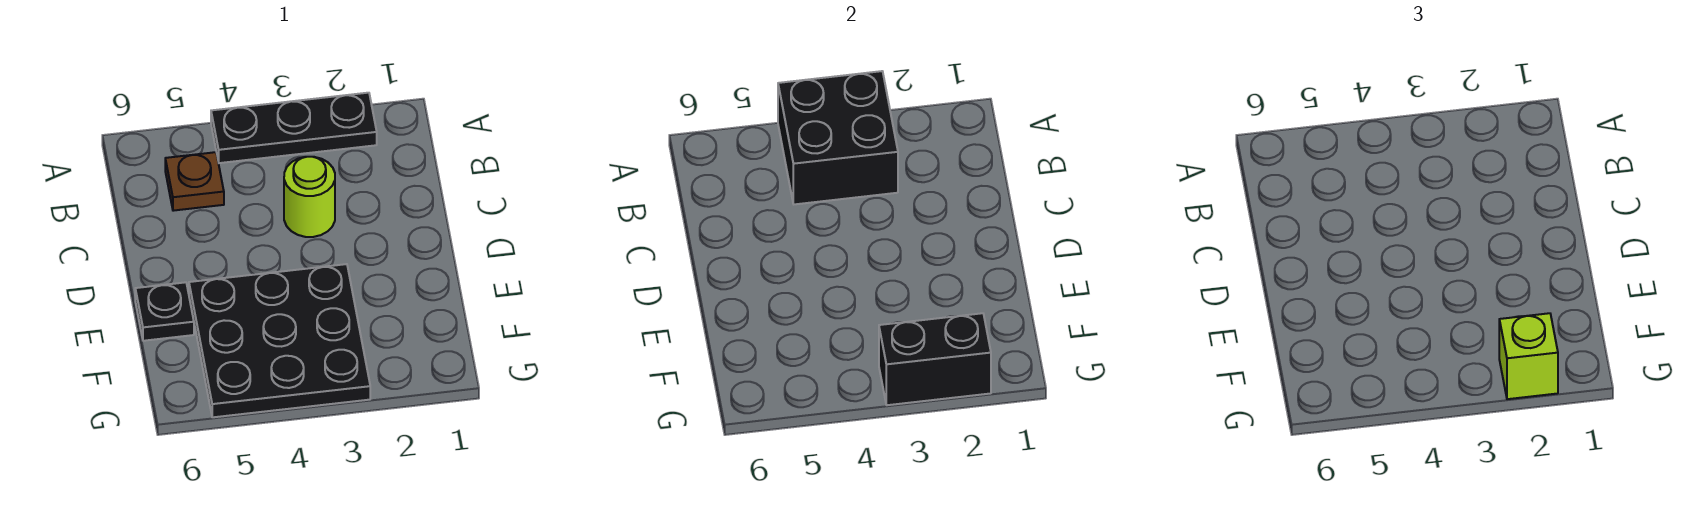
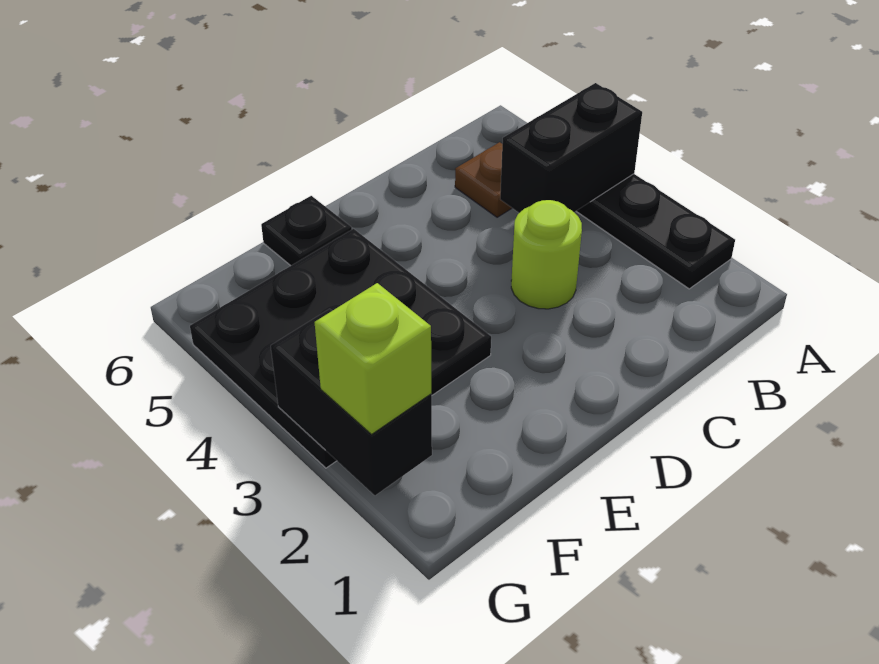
black brick A3:B4 level 2 -> black brick A4:B4 level 2

